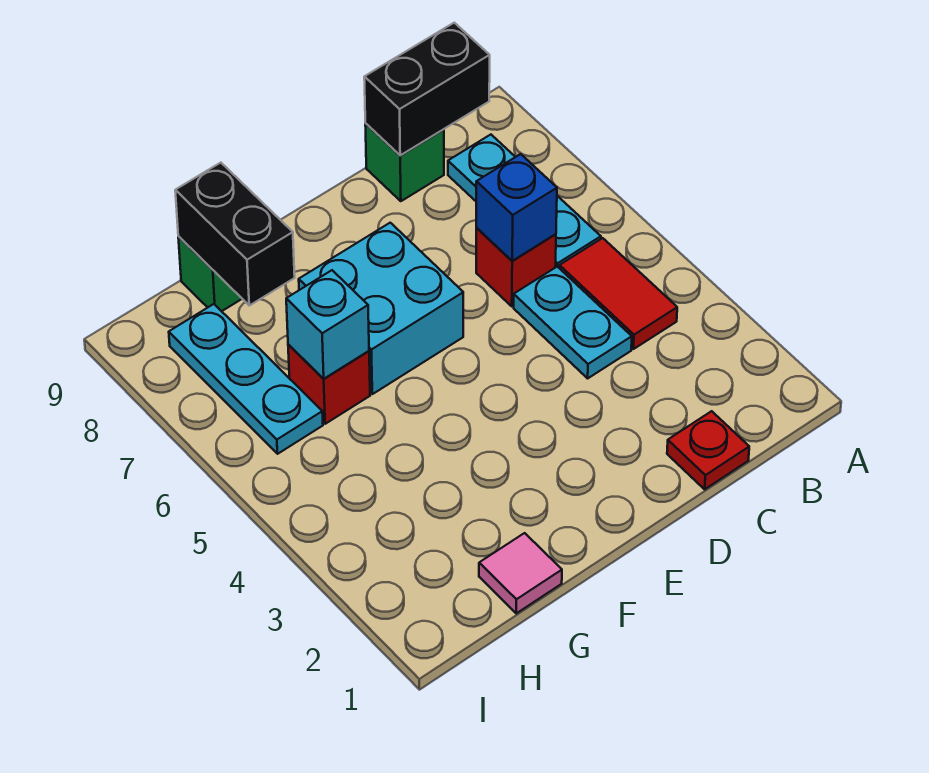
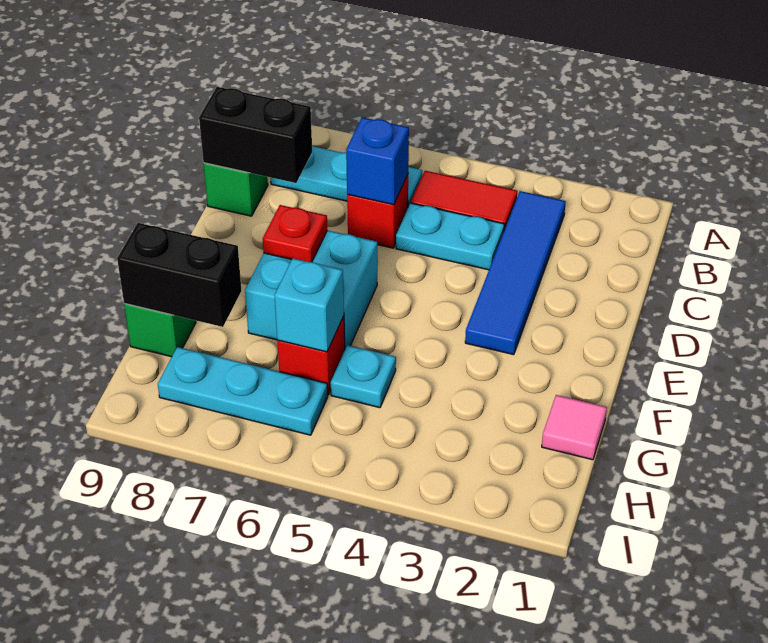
none -> blue tile B3:E3 level 1
black brick B9:C9 level 2 -> black brick C8:C9 level 2
red plate C1 level 1 -> red plate E7 level 2
none -> cyan plate G5 level 1

